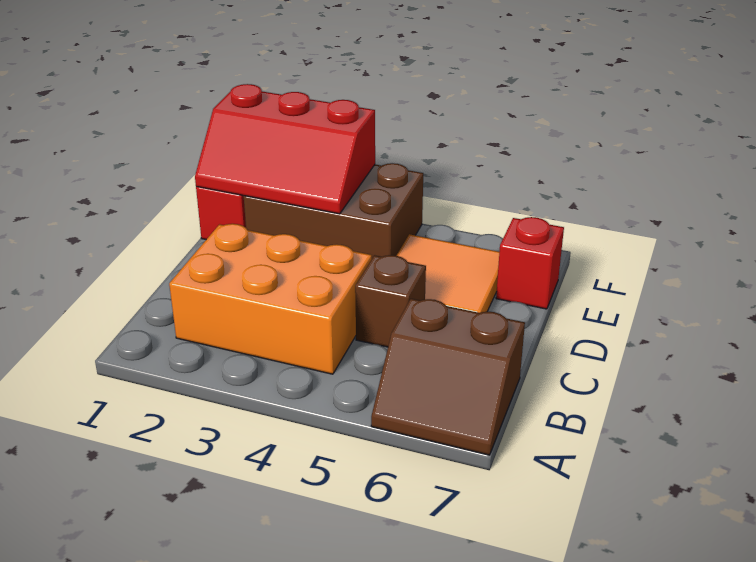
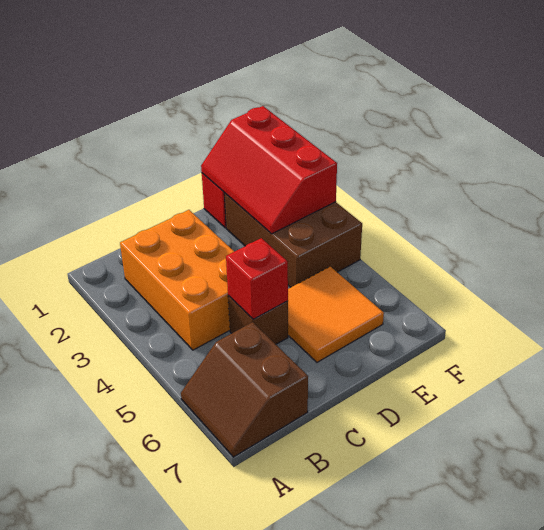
red brick E7 level 1 -> red brick C5 level 2

